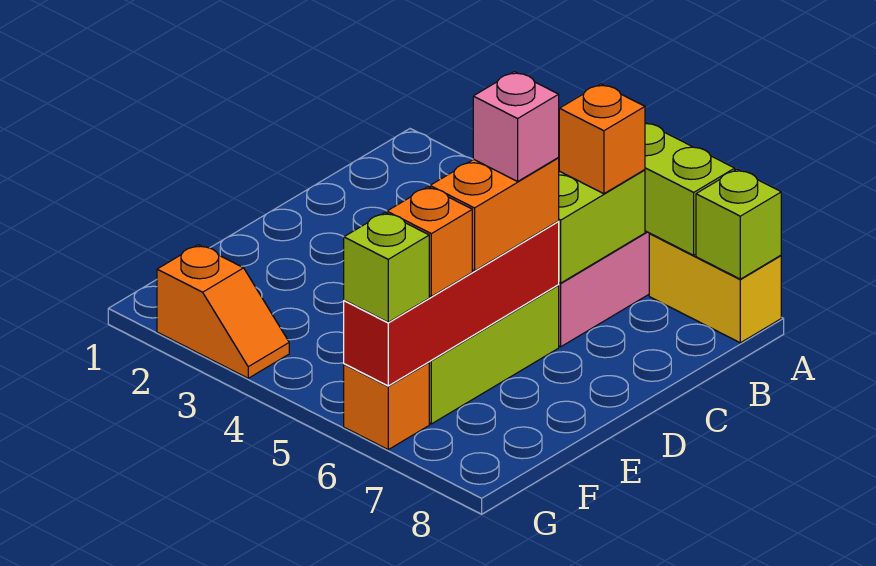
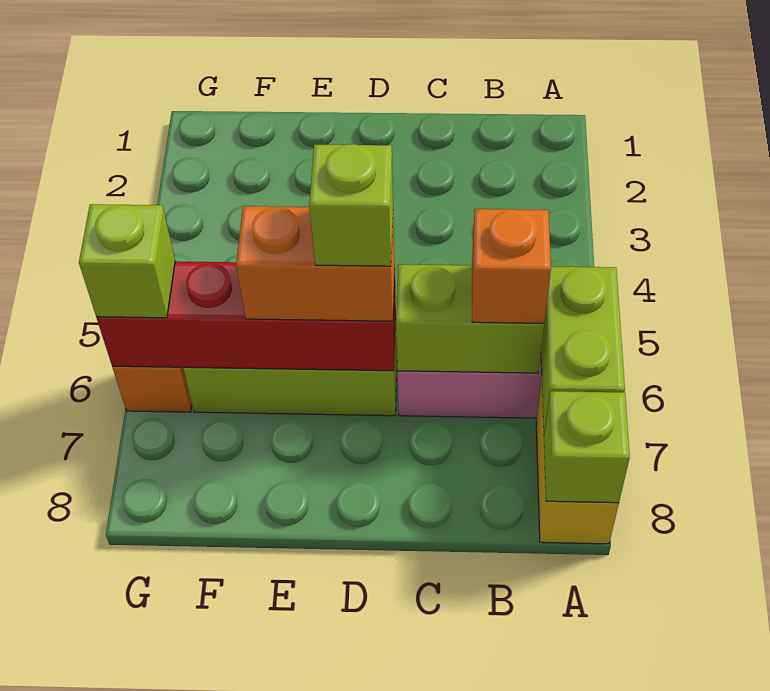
pink brick D6 level 4 -> lime brick D6 level 4
orange brick F6 level 3 -> none
orange slope G2:G3 level 1 top 2 -> none

